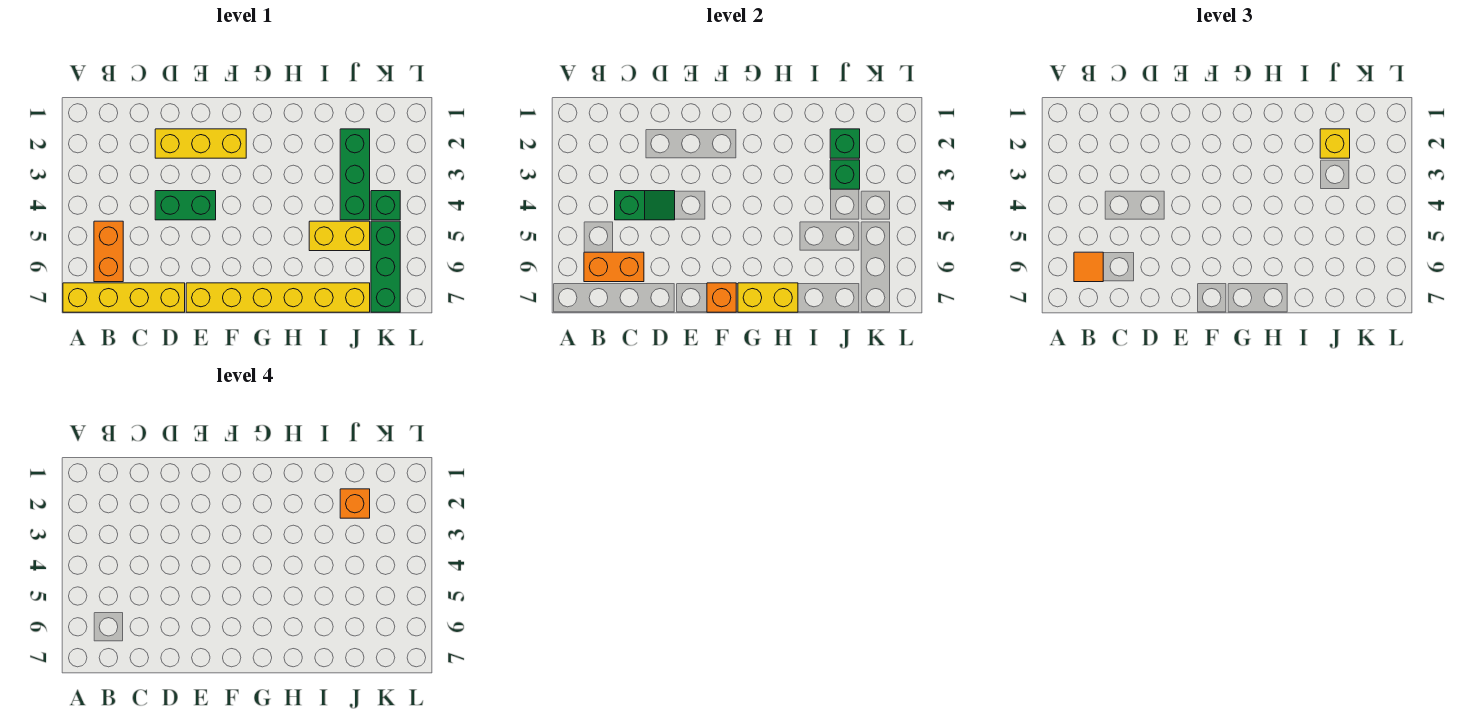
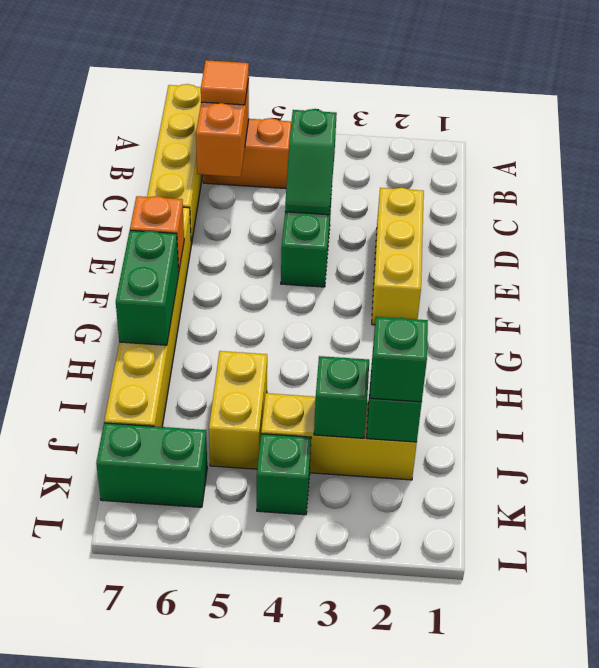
yellow brick G7:H7 level 2 -> green brick G7:H7 level 2
green brick J2:J4 level 1 -> yellow brick J2:J4 level 1
yellow brick J2 level 3 -> green brick J2 level 3
orange brick J2 level 4 -> none
green brick K5:K7 level 1 -> green brick K6:K7 level 1

